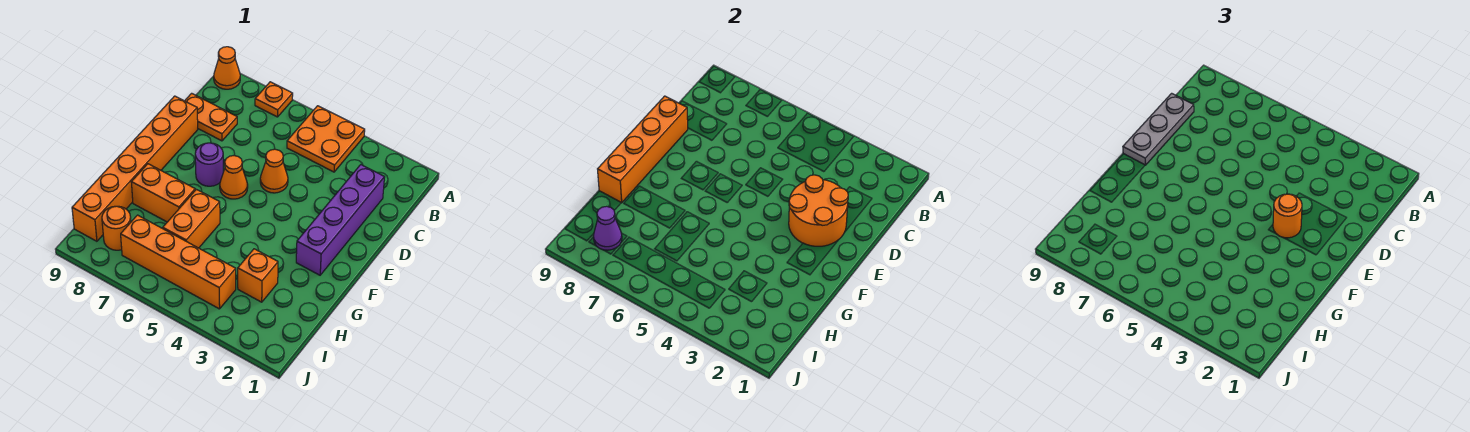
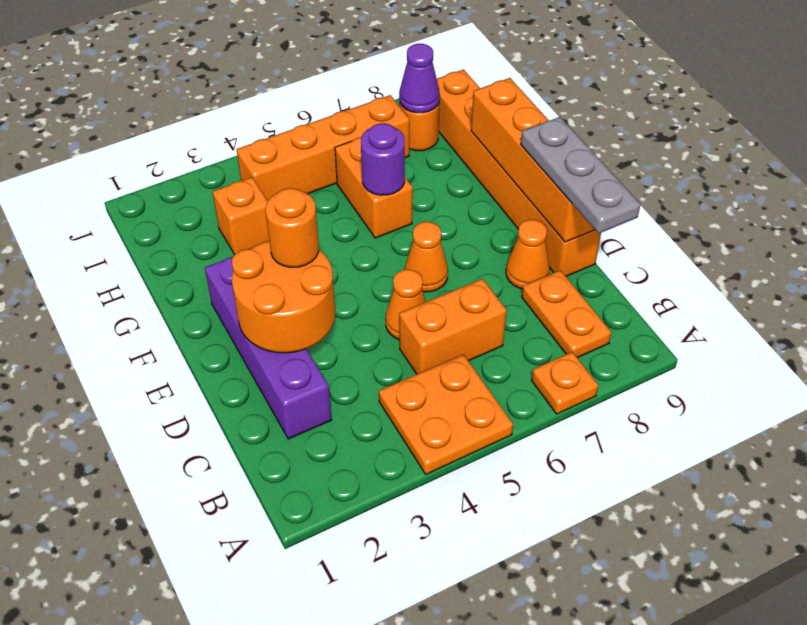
orange cone A9 level 1 -> orange cone D8 level 1
orange plate C8:C9 level 1 -> orange plate B8:C8 level 1
purple round brick E7 level 1 -> purple round brick G6 level 2
orange brick G7:G8 level 1 -> orange brick C5:C6 level 1

